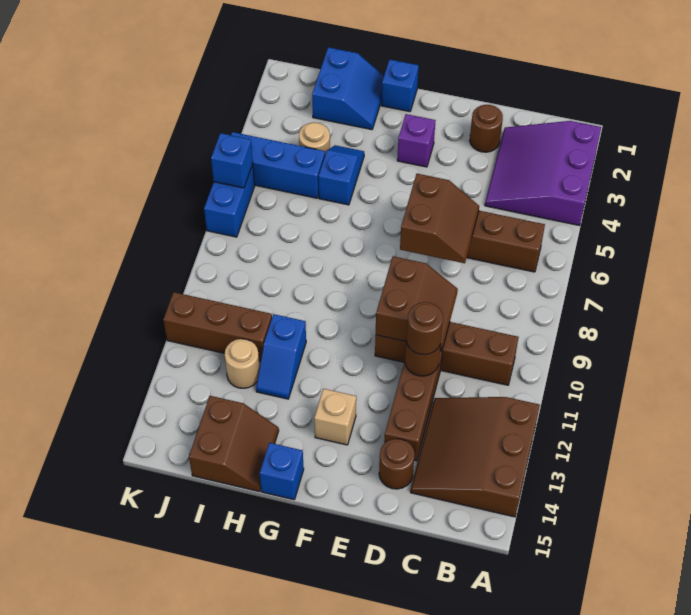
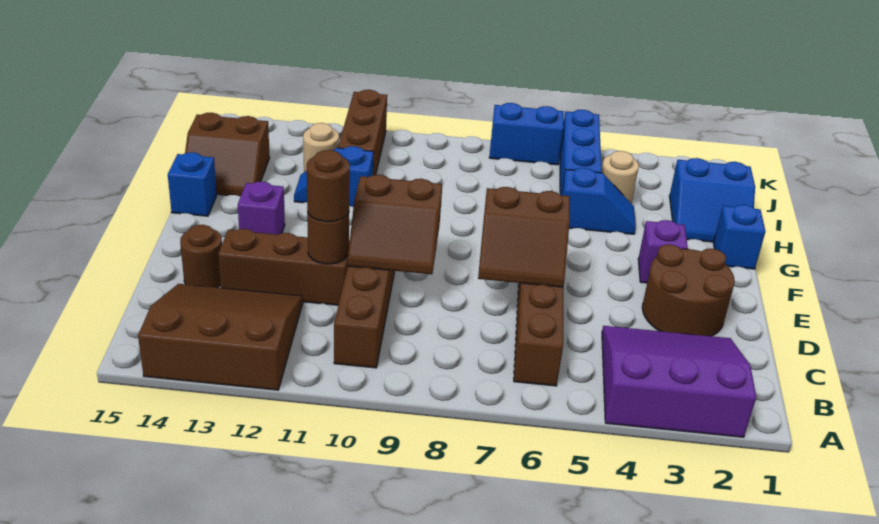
brown round brick D2 level 1 -> brown round brick D2:E3 level 1
tan brick F13 level 1 -> purple brick F13 level 1
blue brick K6 level 2 -> none

